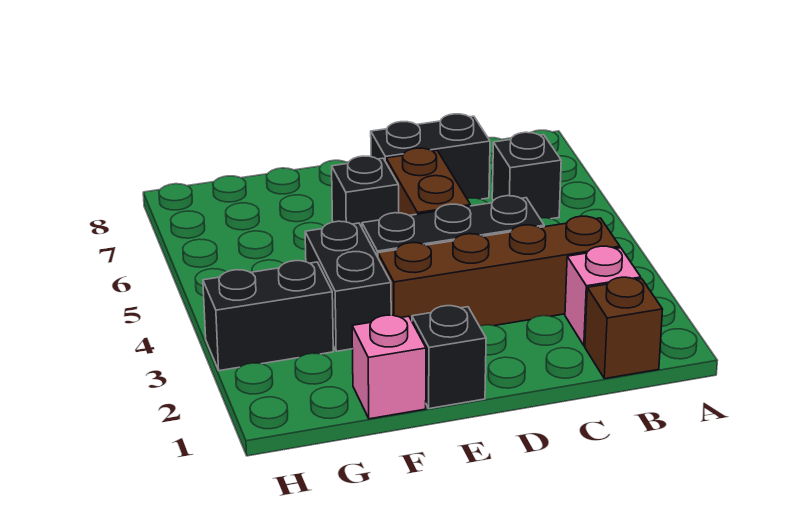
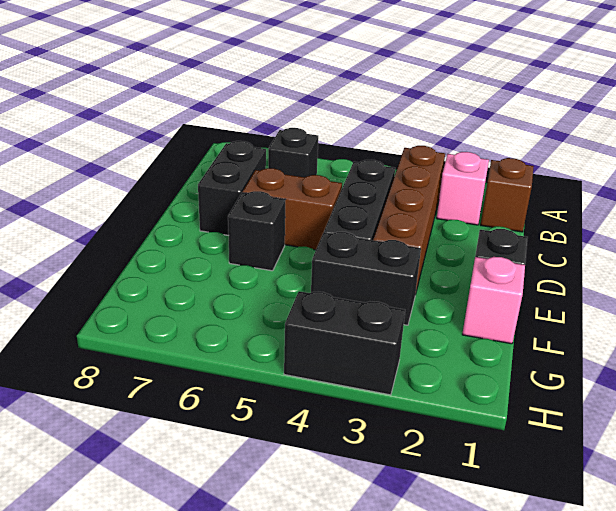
black brick G3:H3 level 1 -> black brick H3:H4 level 1

